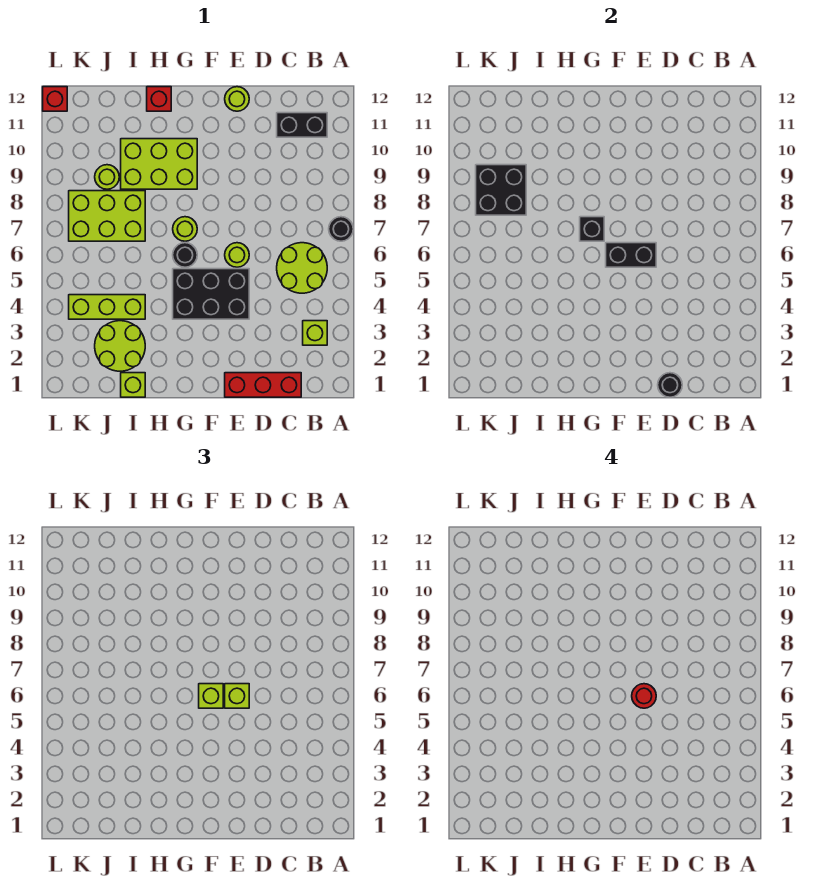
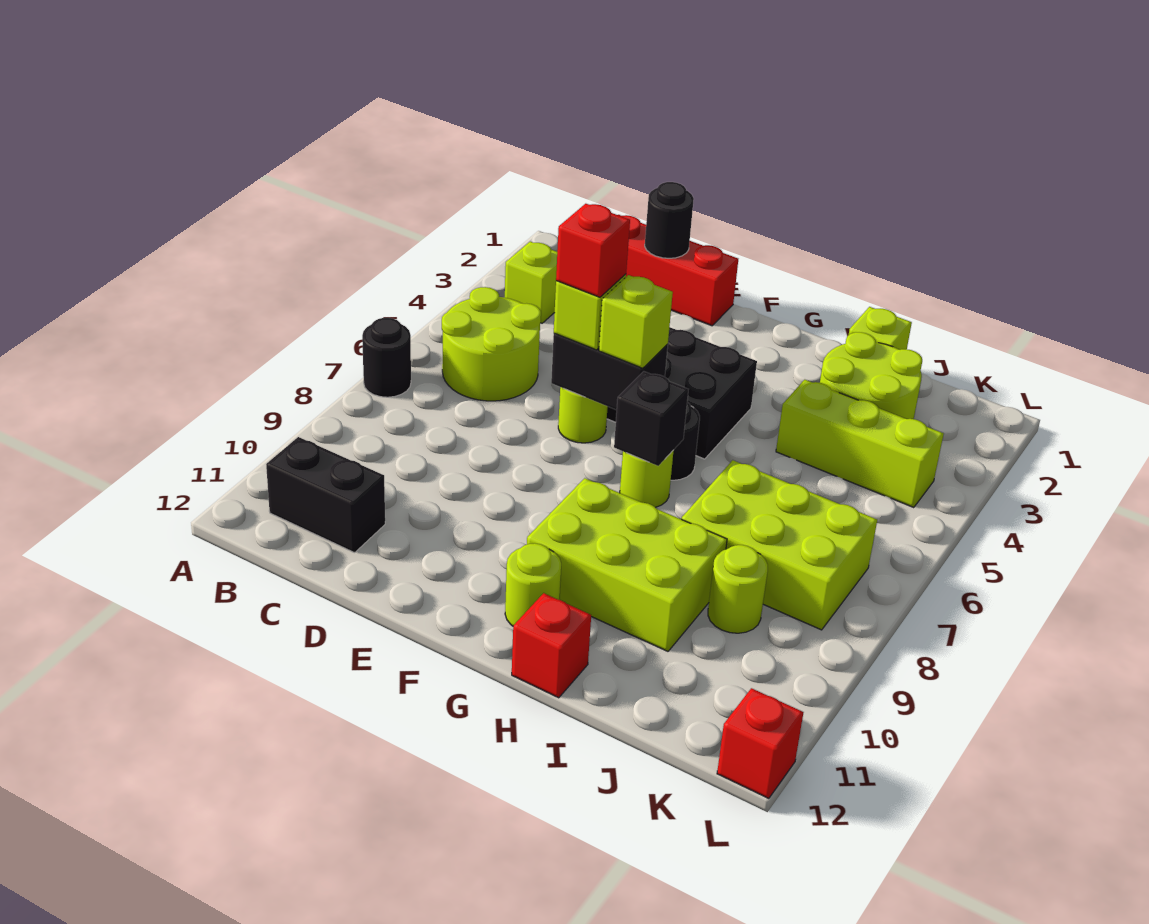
red round brick E6 level 4 -> red brick E6 level 4
lime round brick E12 level 1 -> lime round brick G11 level 1
black brick J8:K9 level 2 -> none

